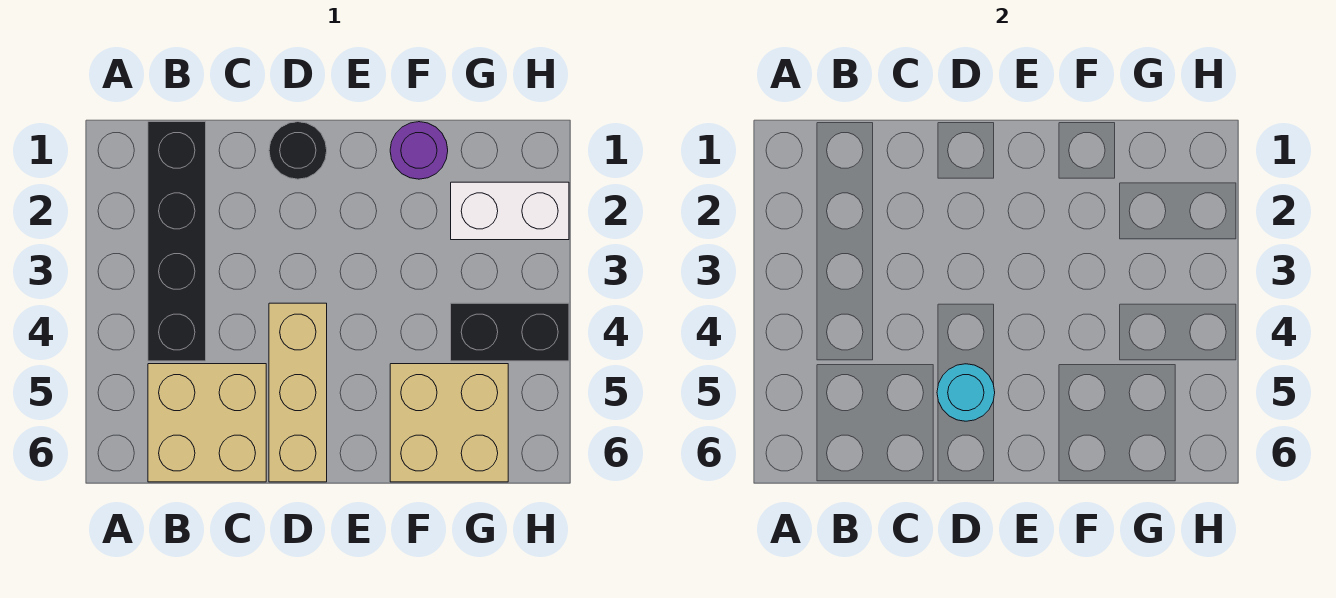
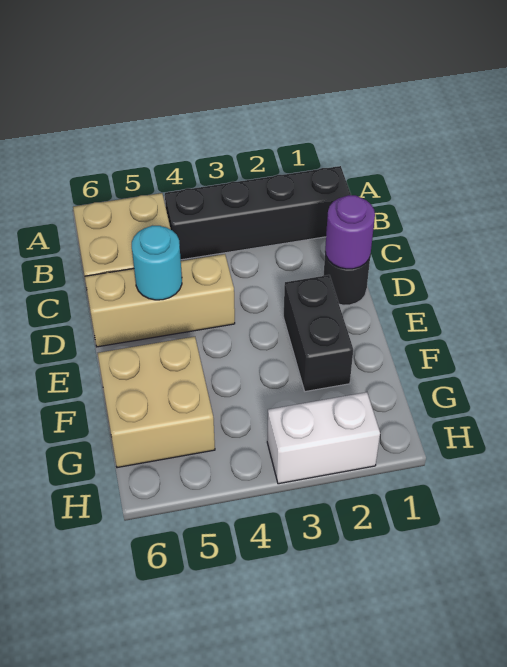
purple round brick F1 level 1 -> purple round brick D1 level 2
white brick G2:H2 level 1 -> white brick H2:H3 level 1
black brick G4:H4 level 1 -> black brick E2:F2 level 1

